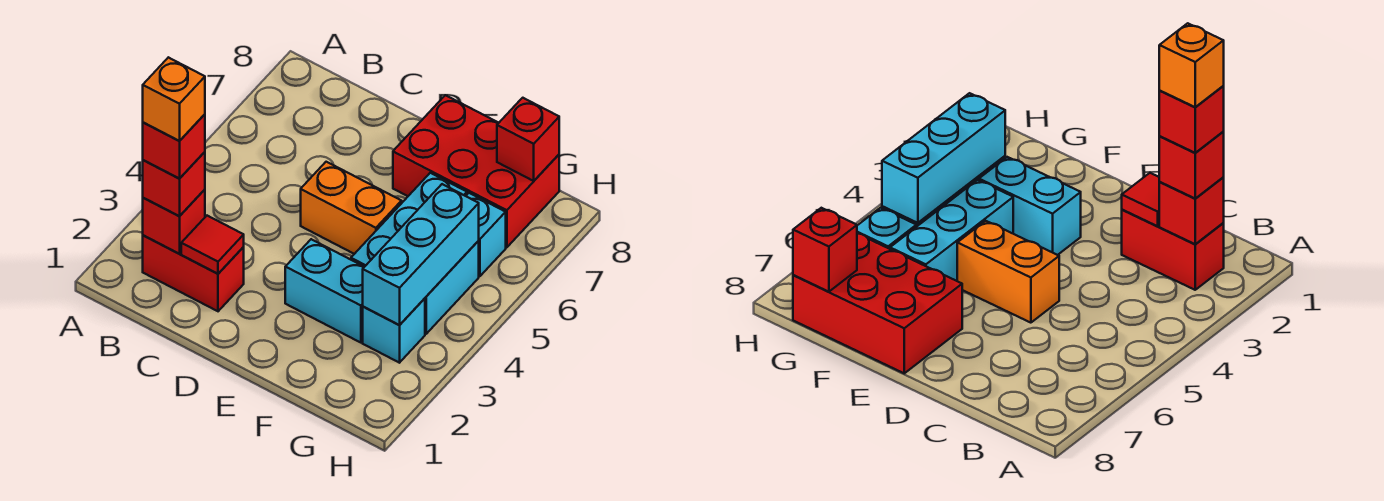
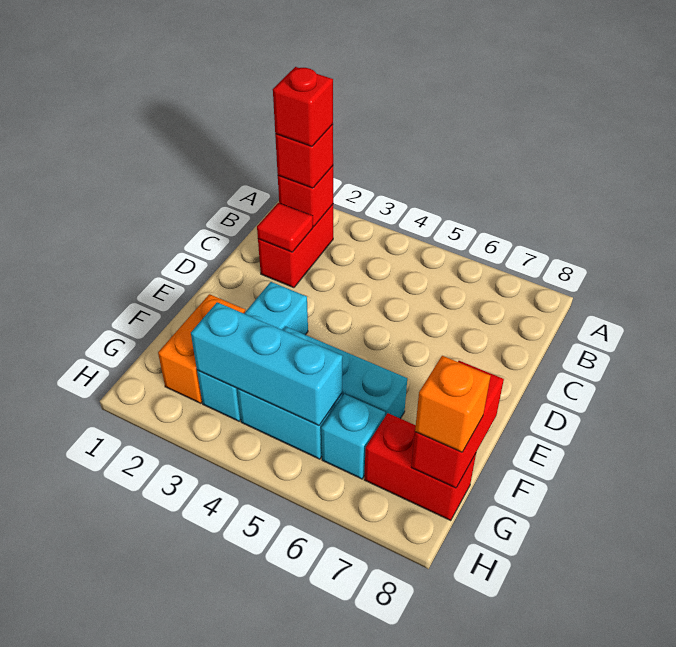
orange brick B2 level 5 -> orange brick G8 level 3
orange brick D5:E5 level 1 -> orange brick F2:G2 level 1
red brick E7:G8 level 1 -> red brick G7:G8 level 1
red brick G8 level 2 -> red brick F8:G8 level 2

